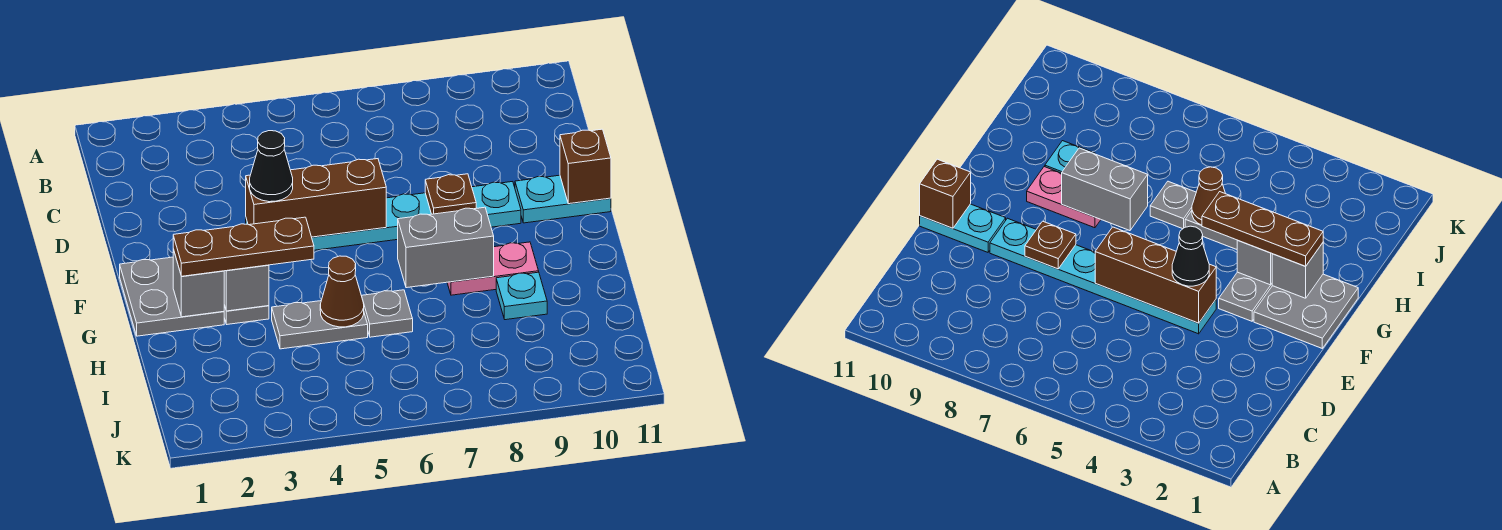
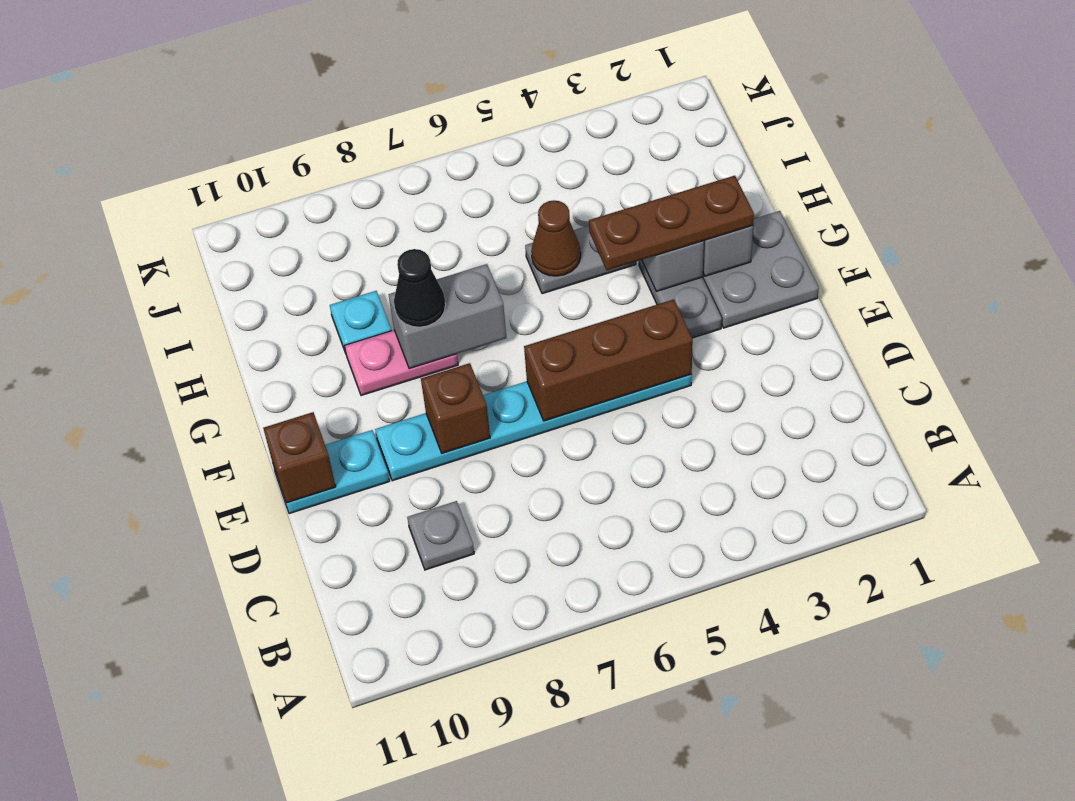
black cone E4 level 3 -> black cone G8 level 3
brown plate E8 level 2 -> brown brick E8 level 2
grey plate H6 level 1 -> grey plate C9 level 1

